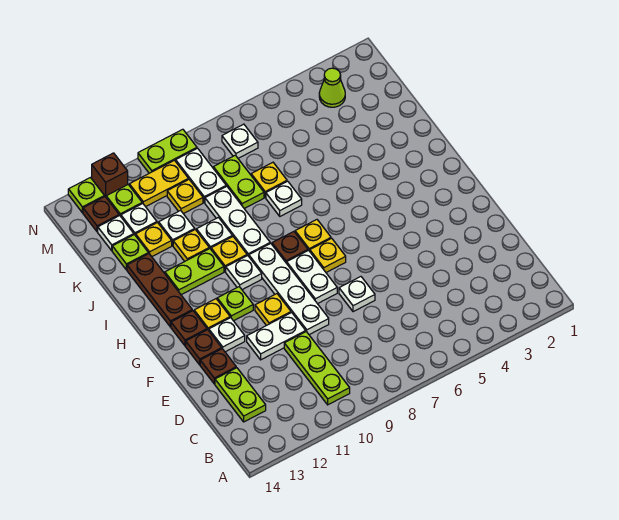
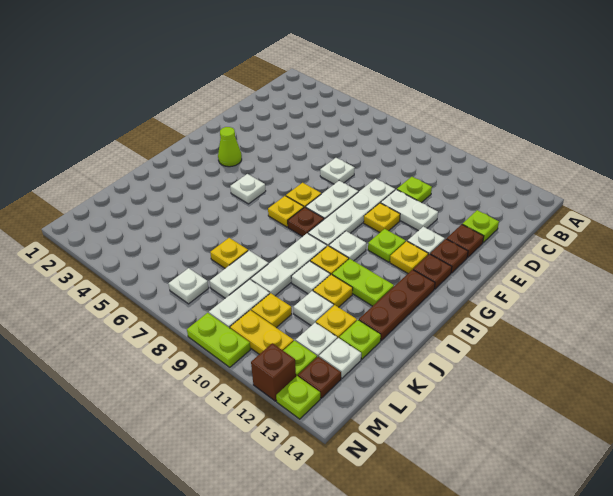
lime plate B10:D10 level 1 -> lime plate D10 level 1
lime plate C13:D13 level 1 -> lime plate D13 level 1
white plate J7 level 1 -> white plate H5 level 1
lime plate K8:L8 level 1 -> white plate K8:L8 level 1
lime cone M3 level 1 -> lime cone G3 level 1

